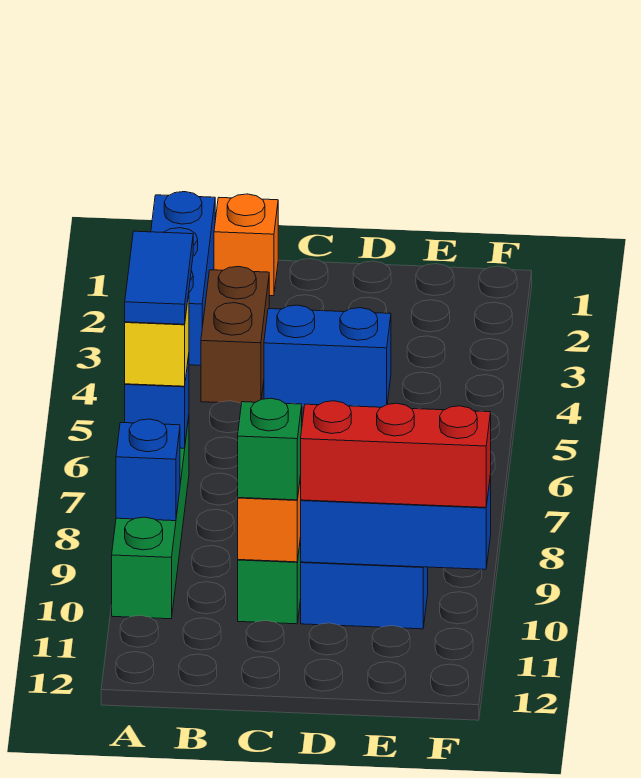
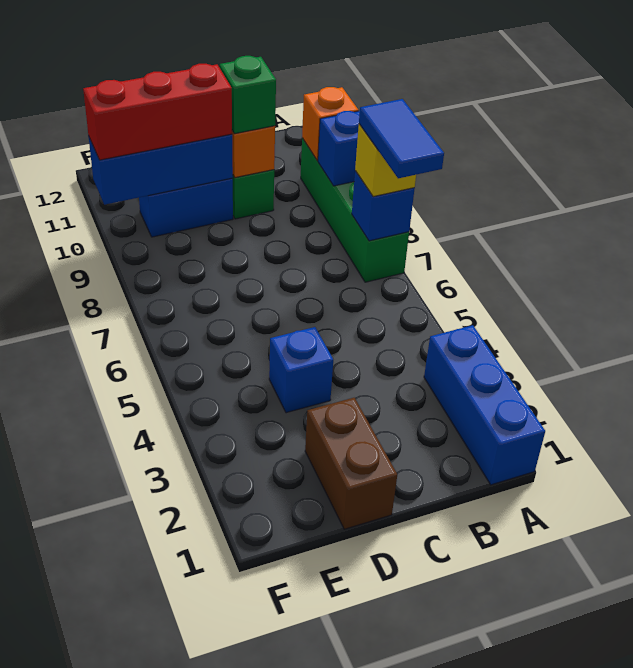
orange brick B1 level 1 -> orange brick A10 level 2
brown brick B3:B4 level 1 -> brown brick D1:D2 level 1
blue brick C4:D4 level 1 -> blue brick D4 level 1

